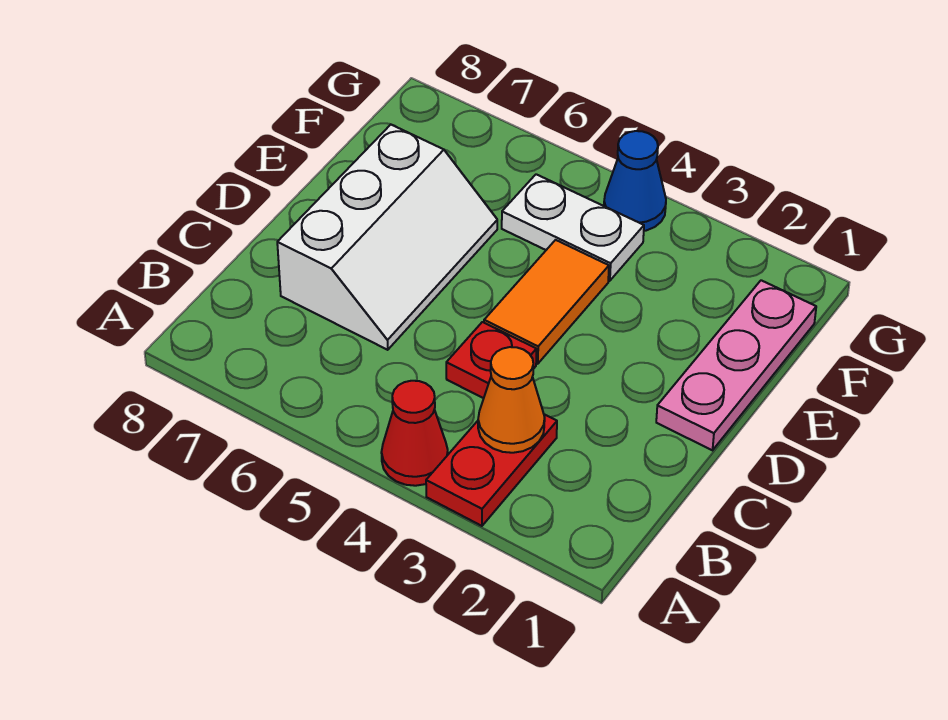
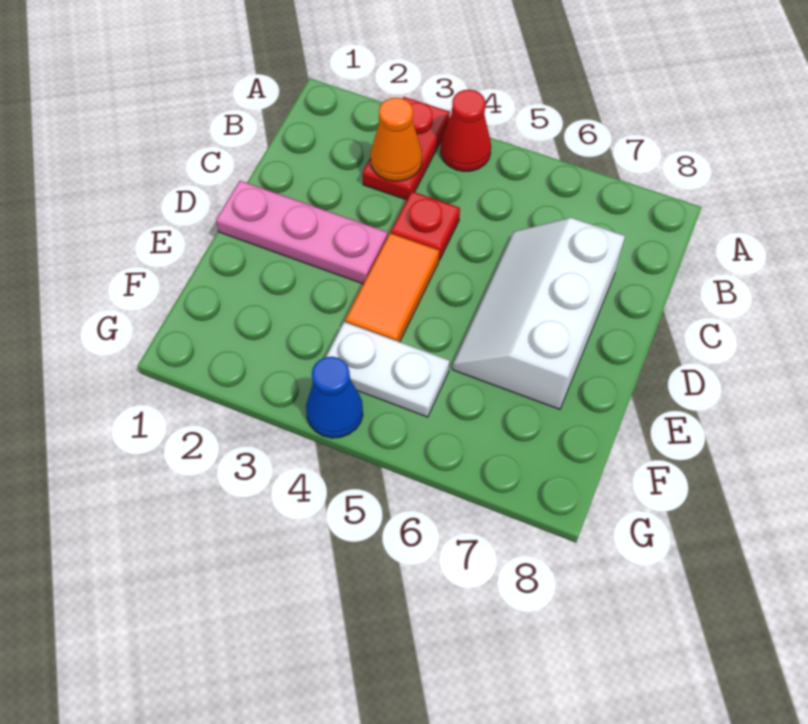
pink plate D1:F1 level 1 -> pink plate D1:D3 level 1

